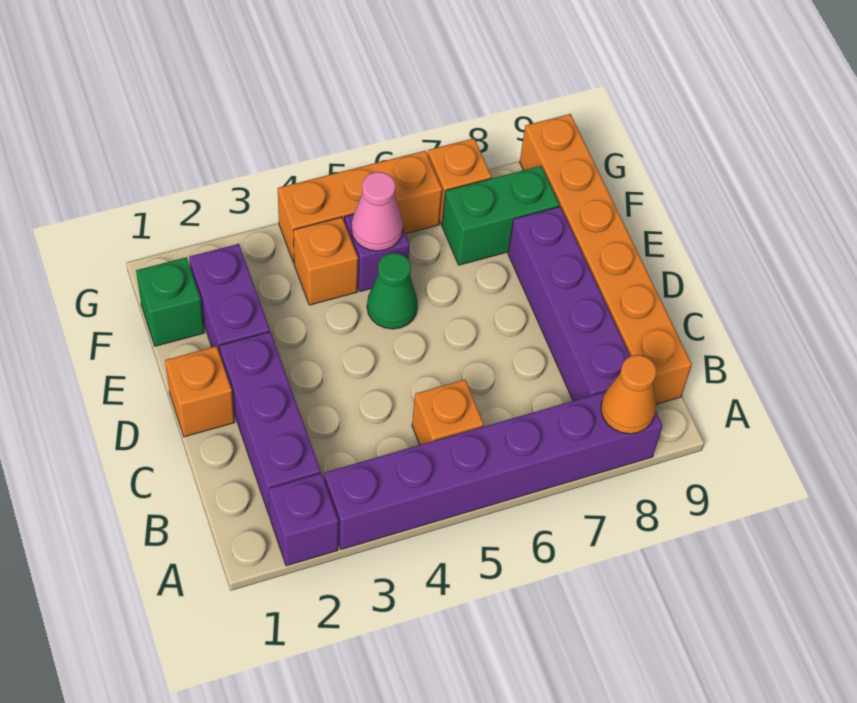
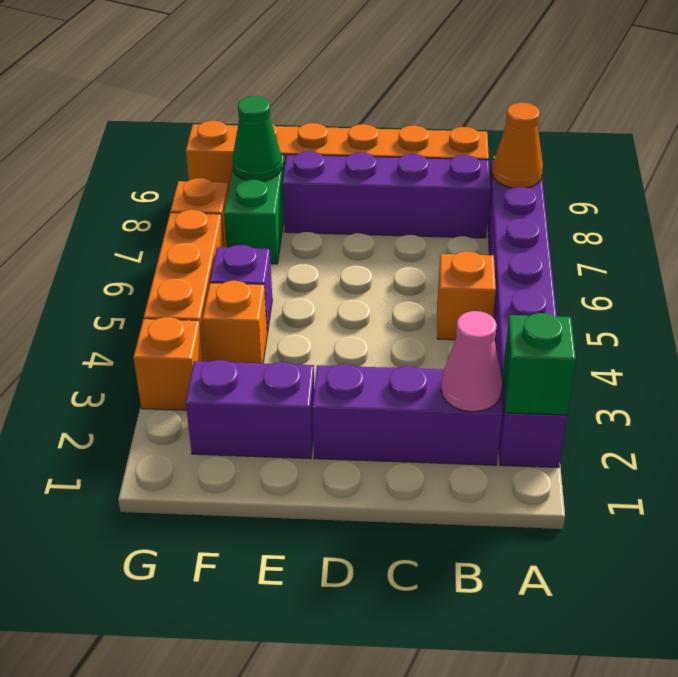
orange brick D1 level 1 -> orange brick G3 level 1
green cone E5 level 1 -> green cone F8 level 2
green brick F1 level 1 -> green brick A2 level 2
pink cone F5 level 2 -> pink cone B2 level 2

